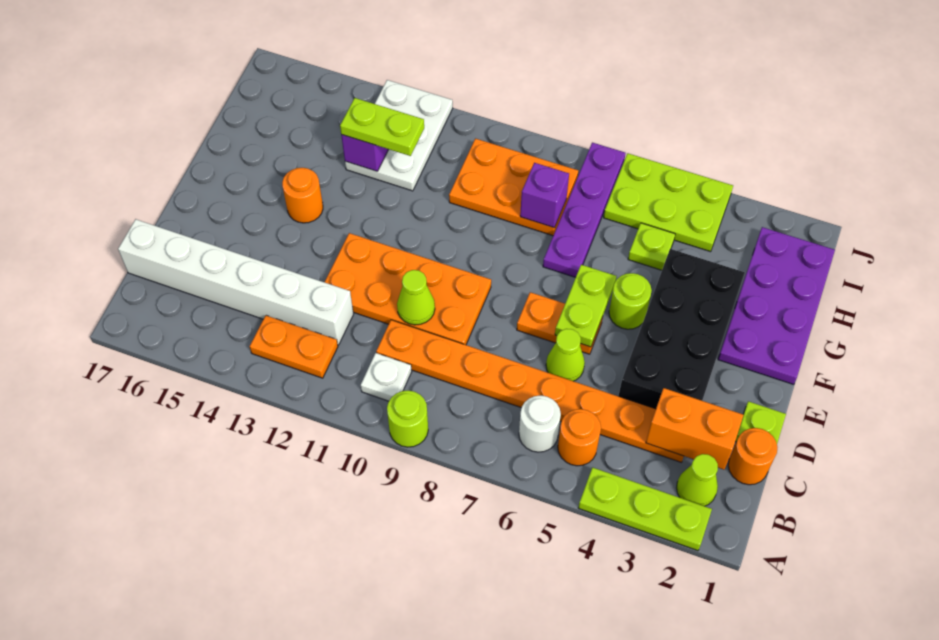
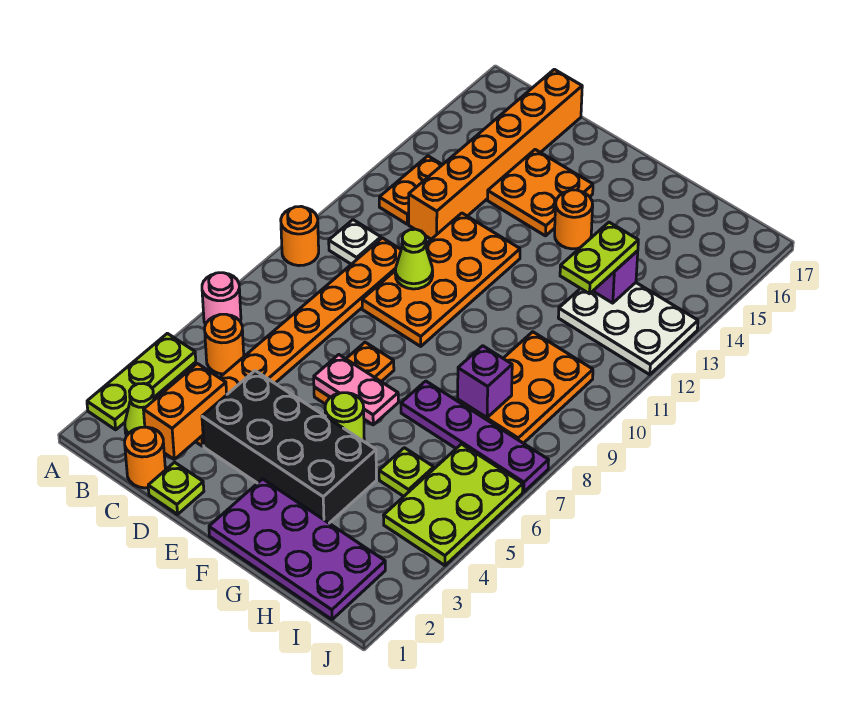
none -> pink round brick A6 level 1
lime round brick A9 level 1 -> orange round brick A9 level 1
white round brick B6 level 1 -> none
white brick C12:C17 level 1 -> orange brick C12:C17 level 1
lime cone D6 level 1 -> none
none -> orange plate D14:E15 level 1
lime plate E6:F6 level 2 -> pink plate E6:F6 level 2

